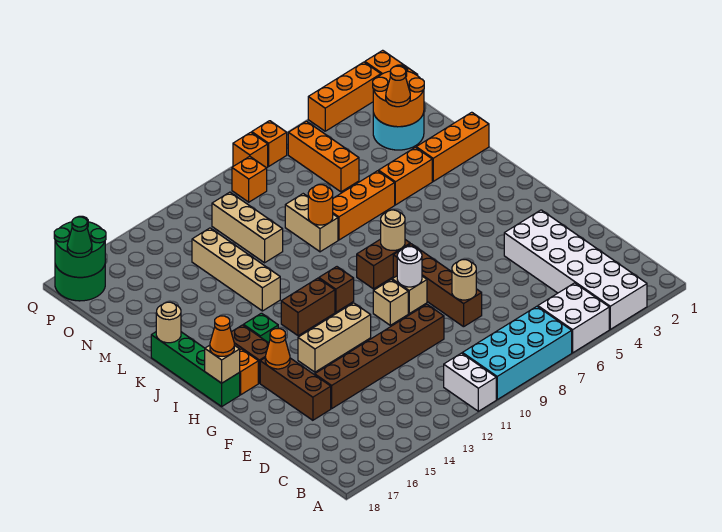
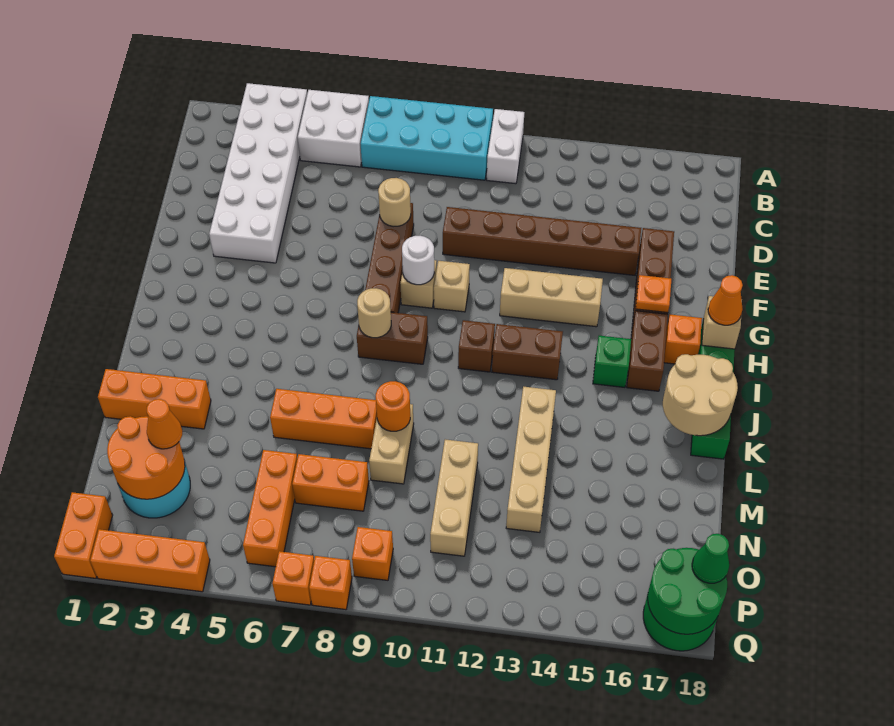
orange cone G16 level 2 -> orange plate G16 level 2
tan round brick K18 level 2 -> tan round brick J17:K18 level 2
orange brick L4:L5 level 1 -> orange brick N7:N8 level 1

